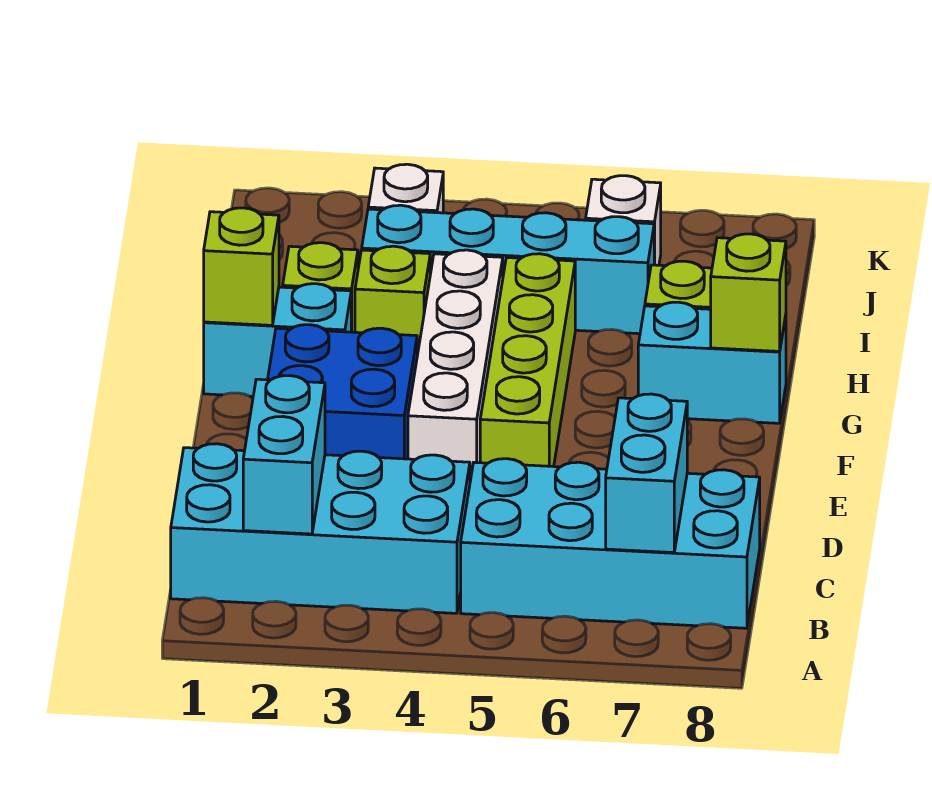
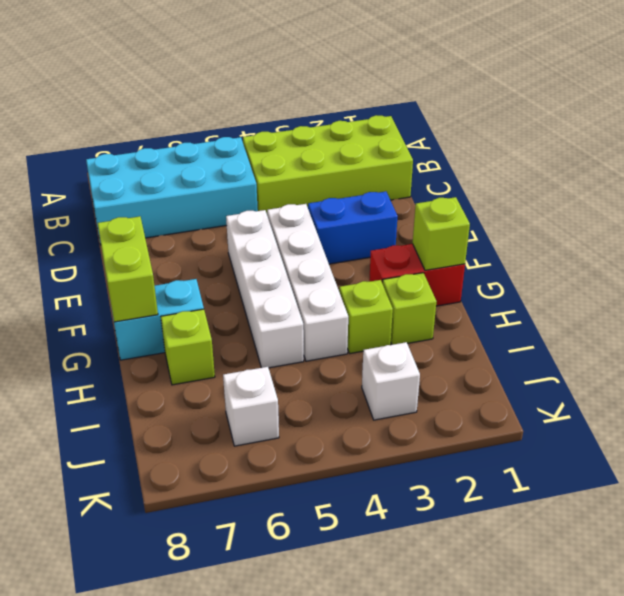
cyan brick B1:C4 level 1 -> lime brick B1:C4 level 1
cyan brick B2:C2 level 2 -> none
cyan brick B7:C7 level 2 -> none
blue brick E2:F3 level 1 -> blue brick E2:E3 level 1
lime brick E5:H5 level 1 -> white brick E5:H5 level 1
cyan brick G1:G2 level 1 -> red brick G1:G2 level 1
lime brick G8 level 2 -> lime brick F8:G8 level 2
cyan brick I3:I6 level 1 -> none

